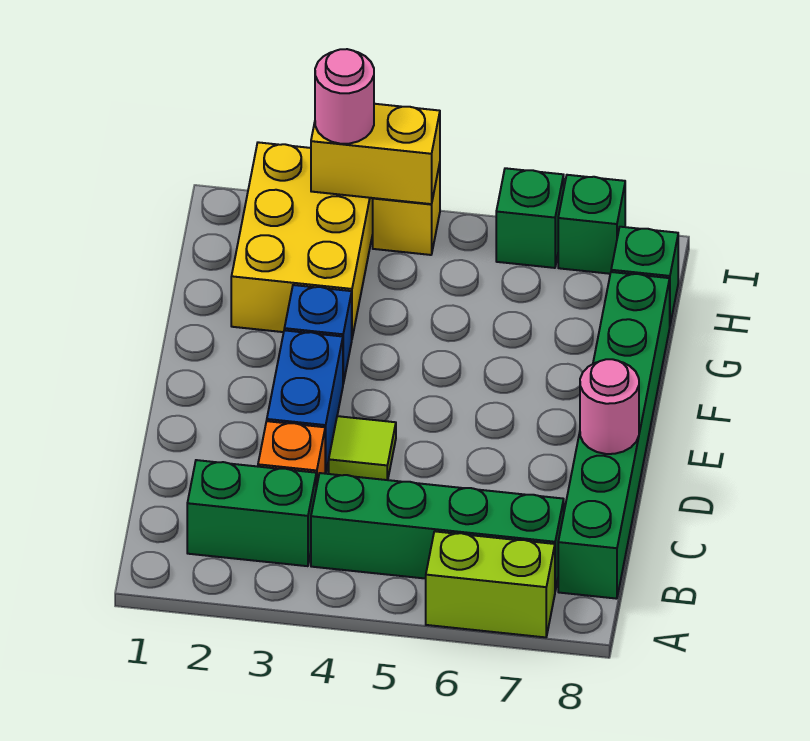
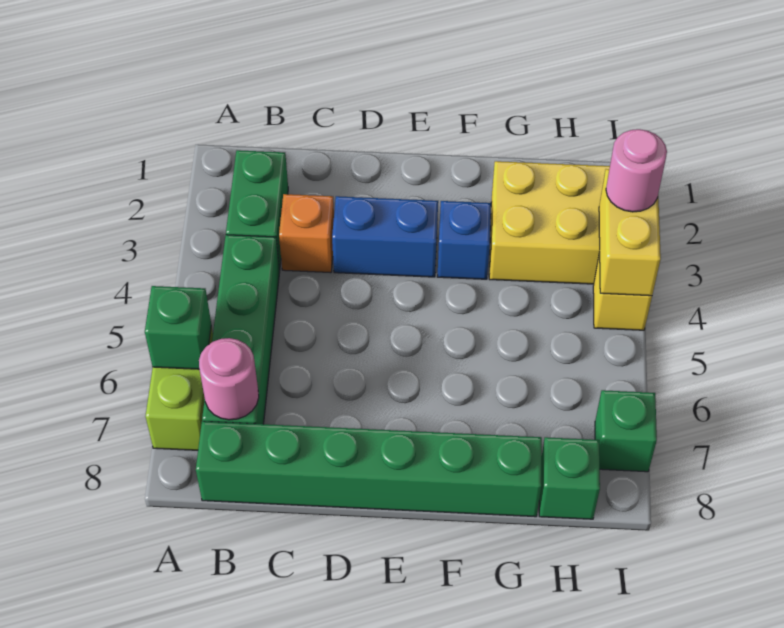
lime tile D4 level 1 -> none
pink round brick D8 level 2 -> pink round brick B7 level 2
green brick I6 level 1 -> green brick A6 level 2

